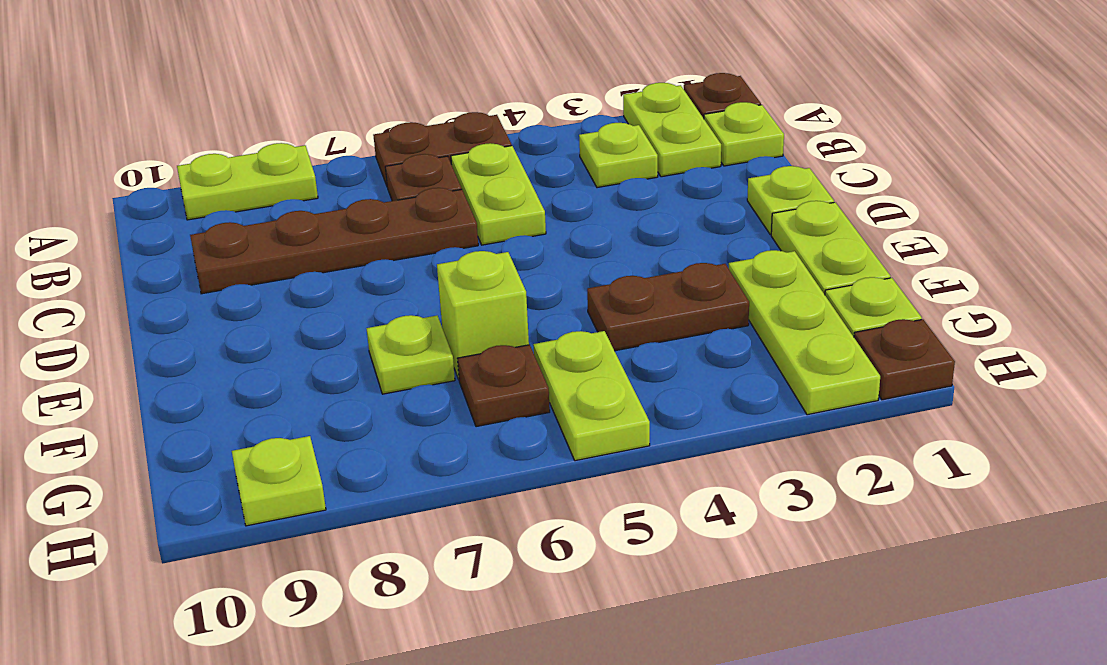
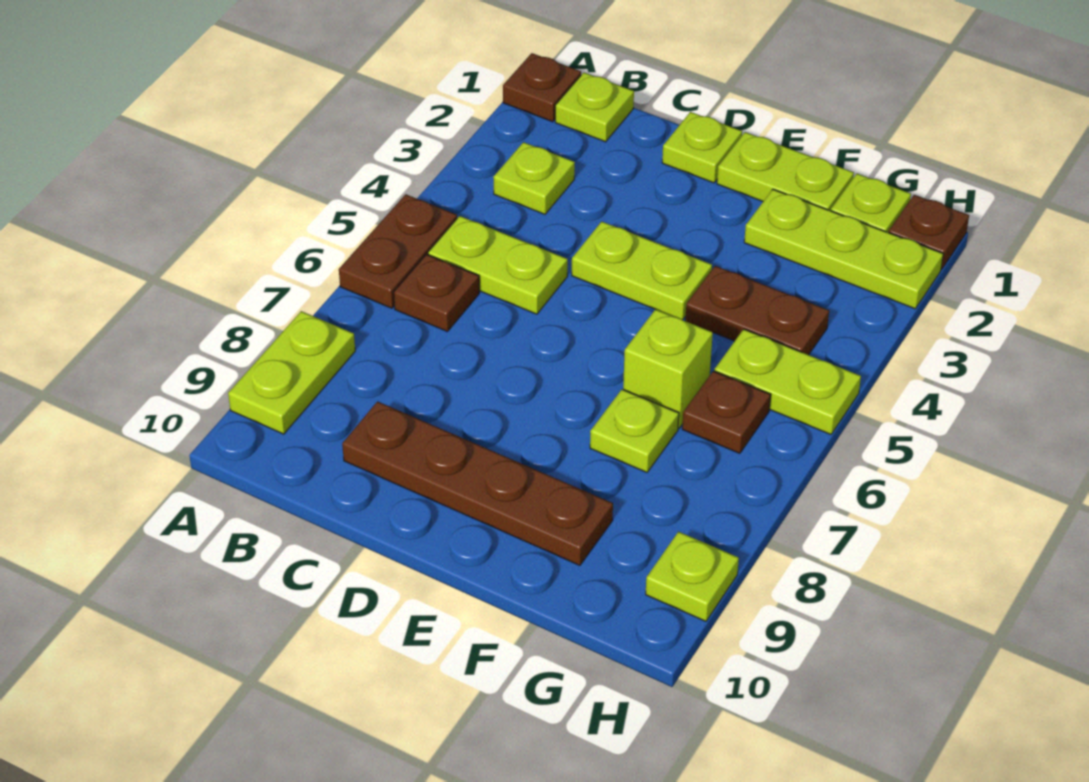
lime plate A2:B2 level 1 -> lime plate D4:E4 level 1
brown plate C6:C9 level 1 -> brown plate C9:F9 level 1
brown plate F3:F4 level 1 -> brown plate F4:G4 level 1

